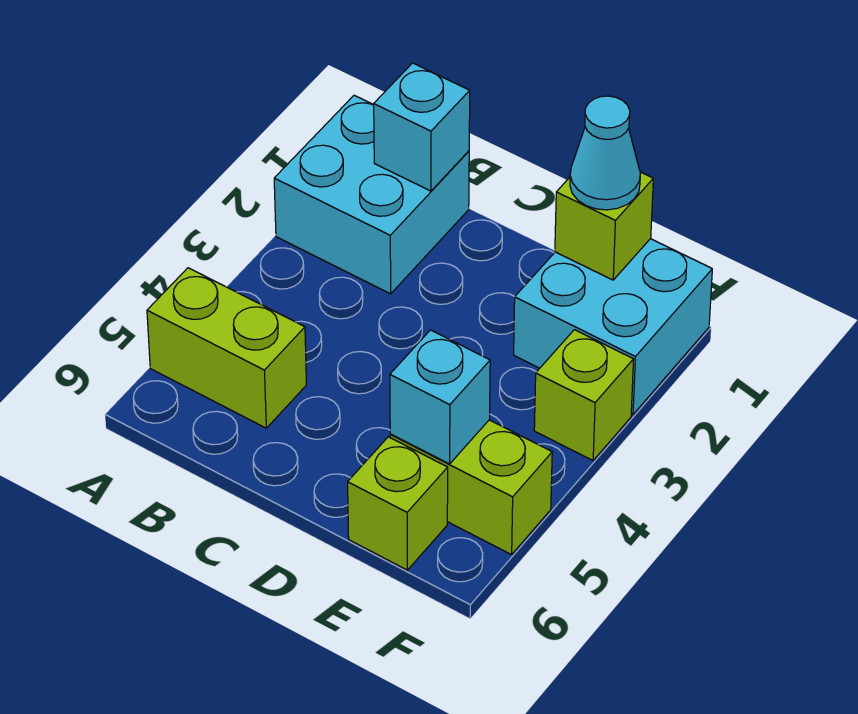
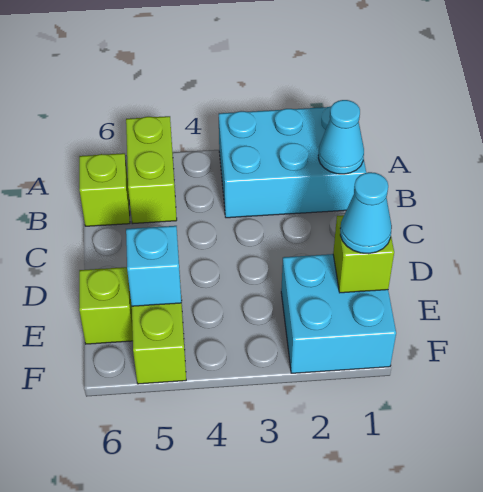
cyan brick A1:B2 level 1 -> cyan brick A1:B3 level 1
cyan brick B1 level 2 -> cyan cone B1 level 2
lime brick F3 level 1 -> lime brick B6 level 1

